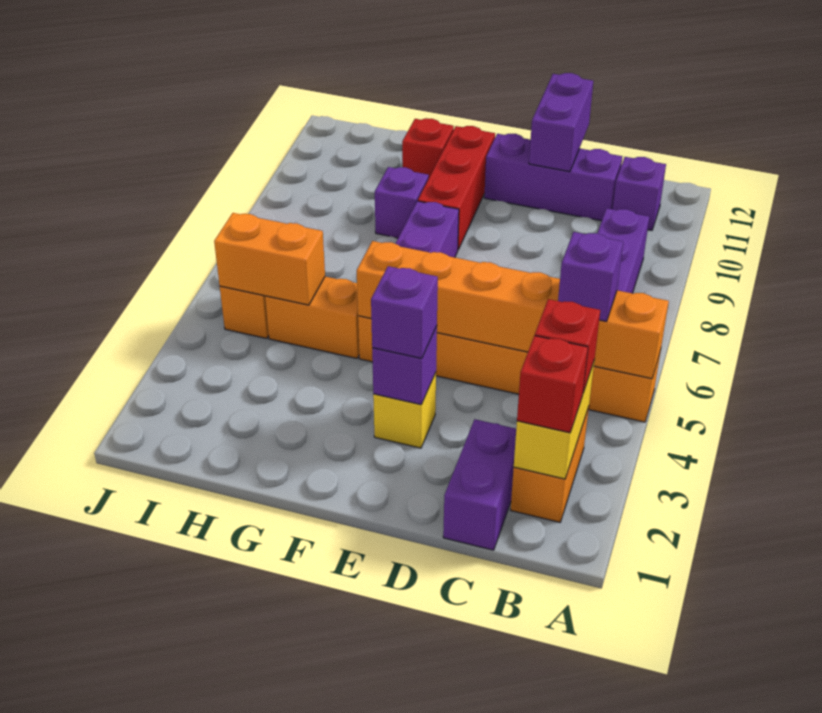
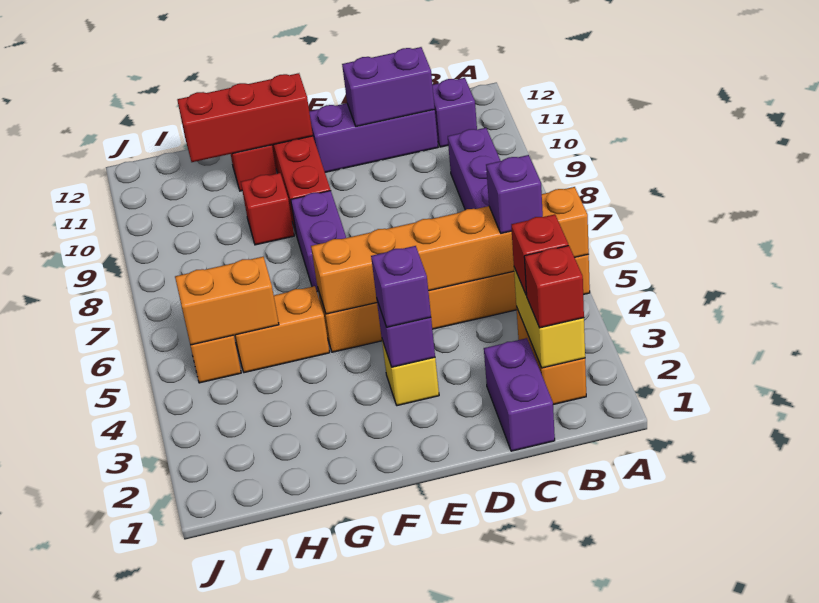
purple brick D11:D12 level 2 -> purple brick C11:D11 level 2
none -> red brick F11:H11 level 2
purple brick G9 level 1 -> red brick G9 level 1

